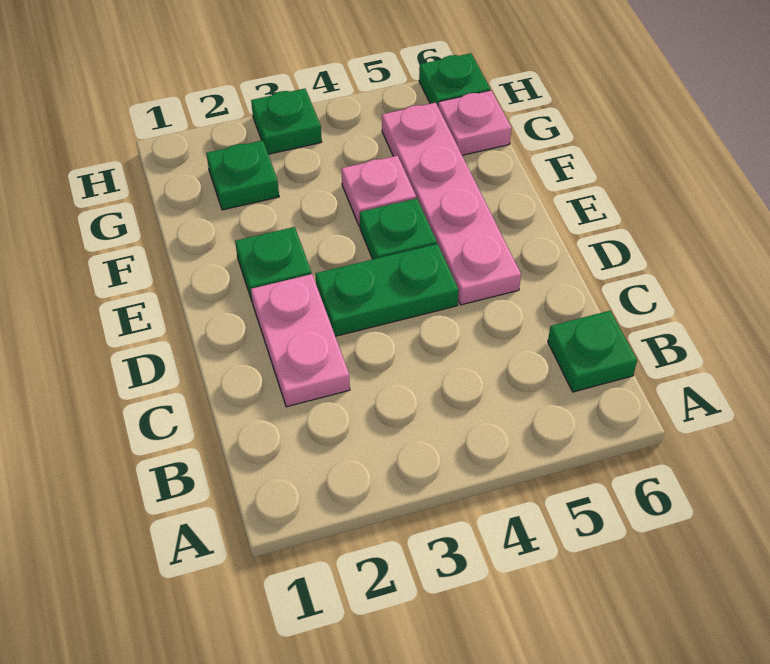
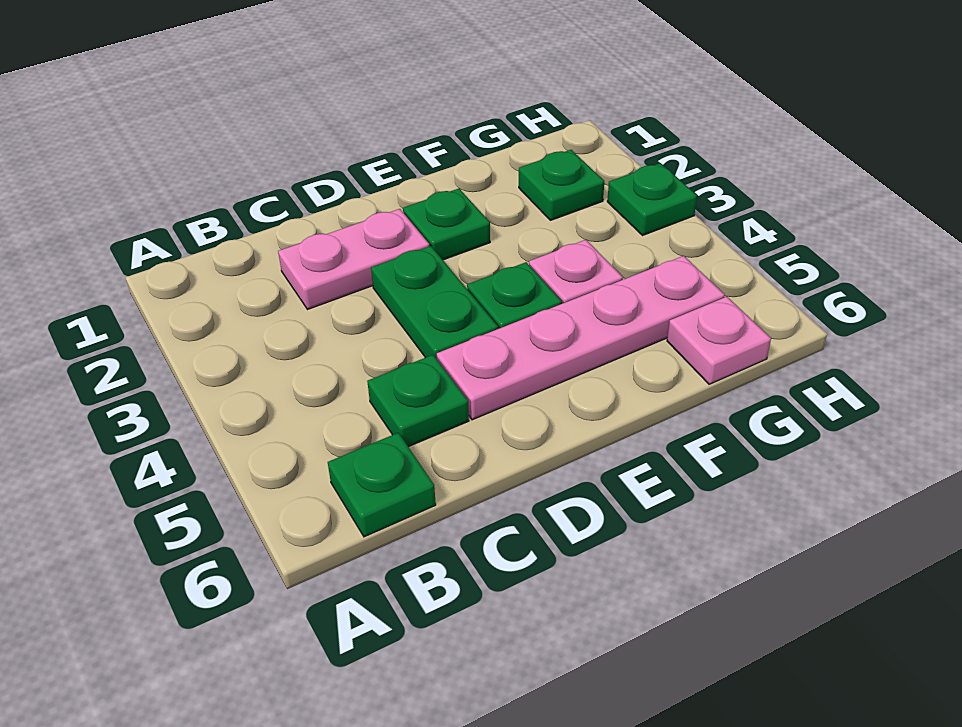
green plate H6 level 1 -> green plate C5 level 1

